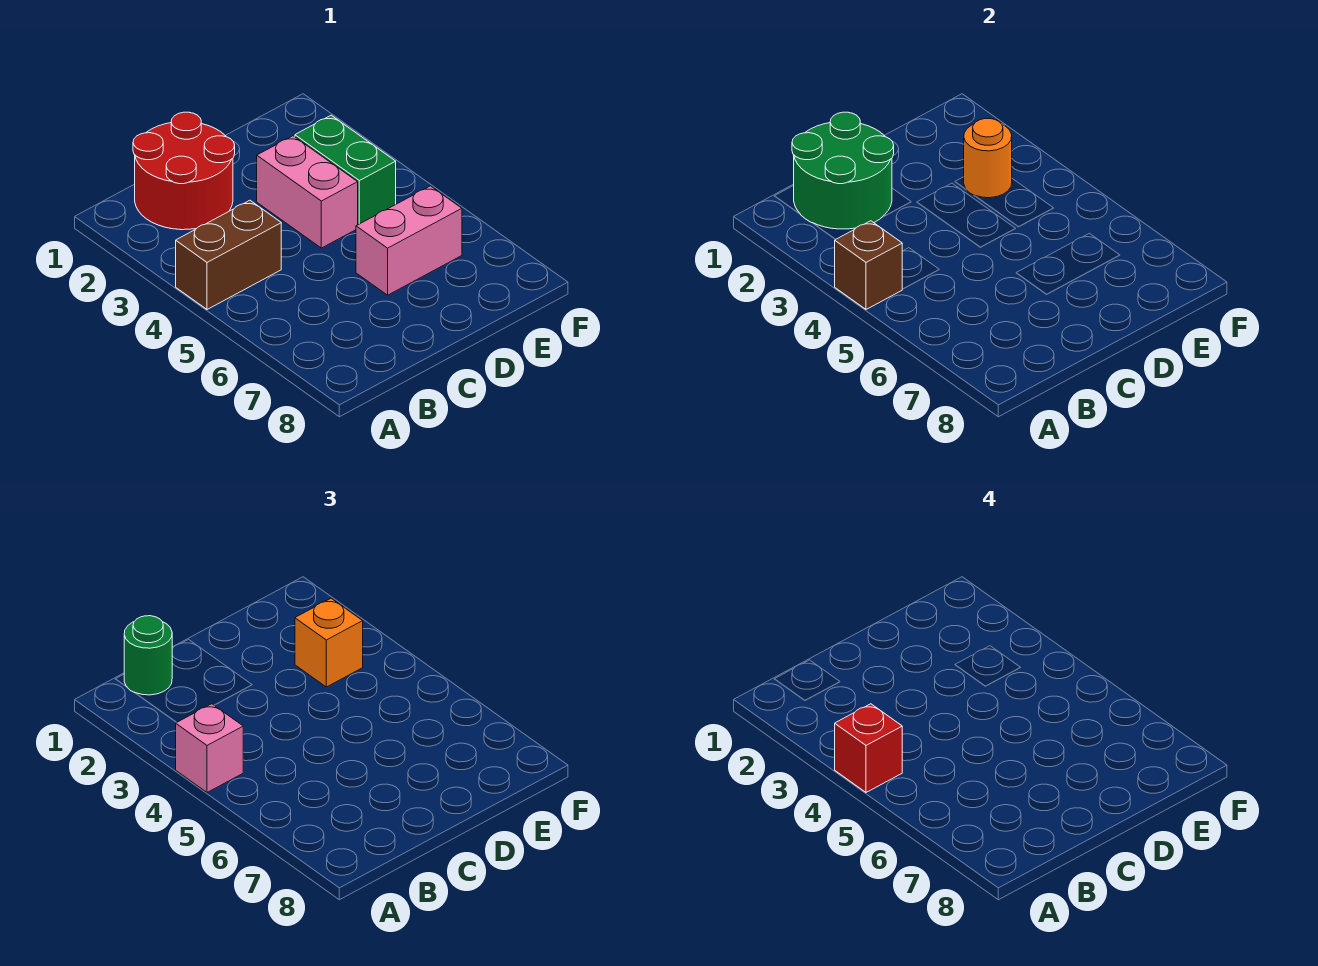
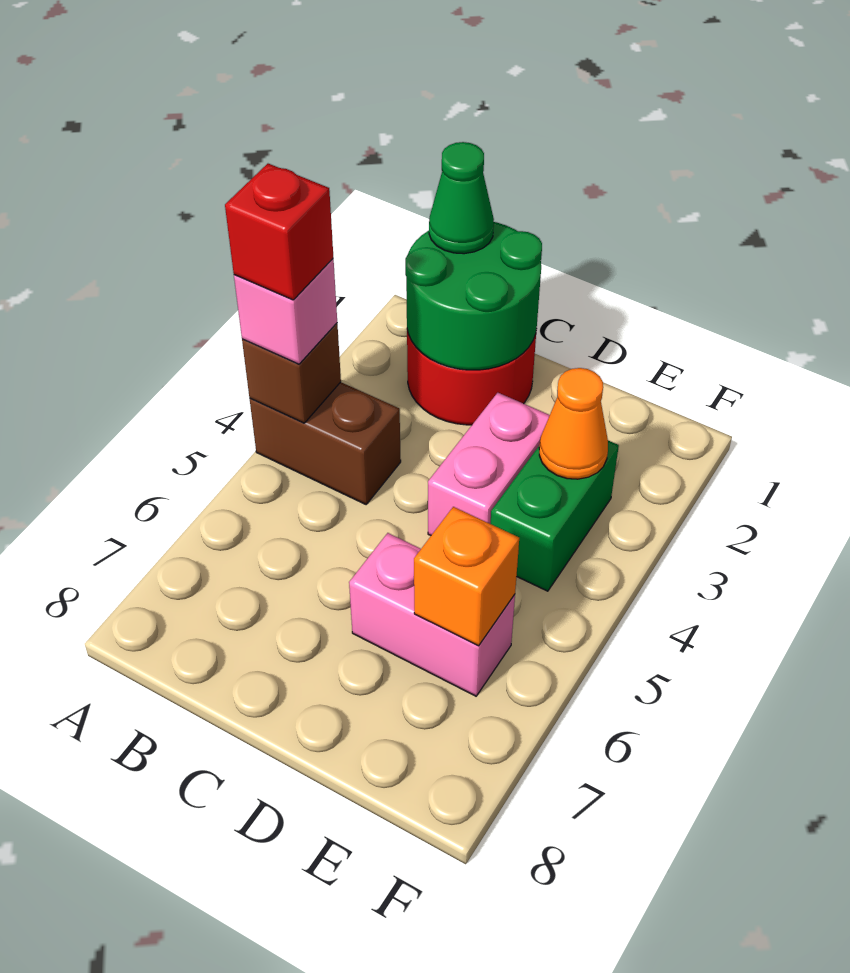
green round brick B1 level 3 -> green cone B1 level 3
orange round brick E3 level 2 -> orange cone E3 level 2
orange brick E3 level 3 -> orange brick E6 level 2

